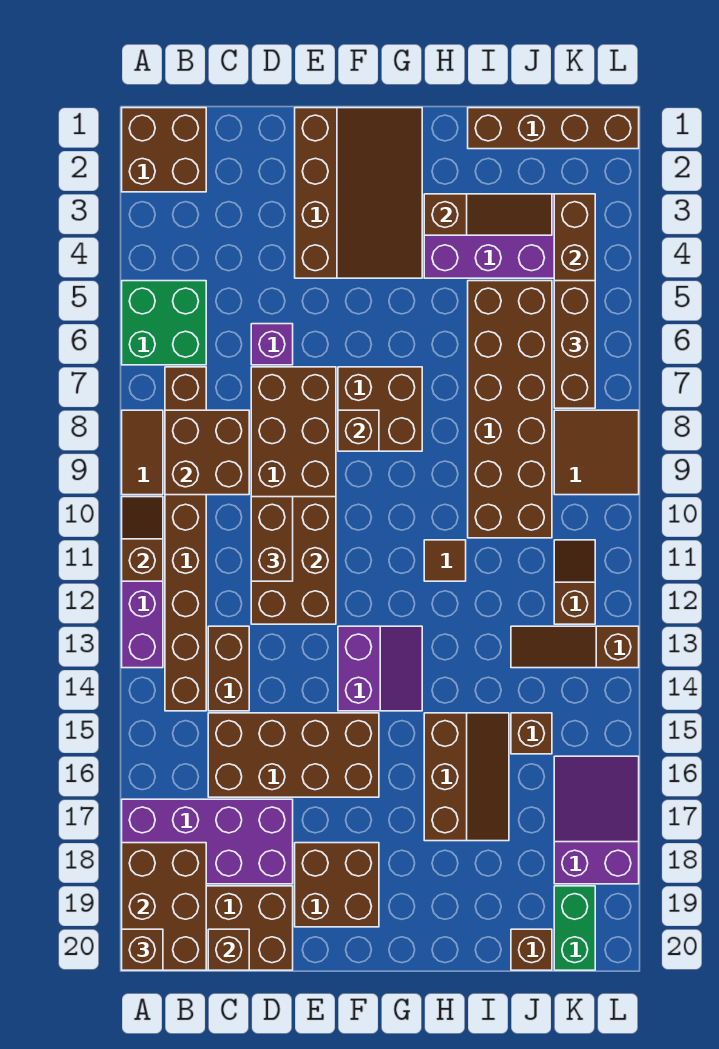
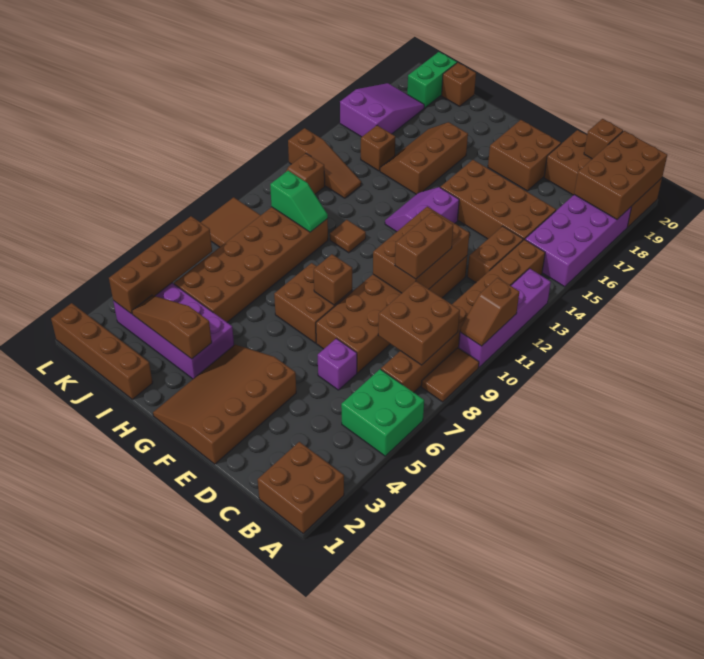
purple brick A17:D18 level 1 -> purple brick A15:B18 level 1
brown brick A20 level 3 -> none
none -> green slope I10:J10 level 2 top J
brown brick K5:K7 level 3 -> none
purple slope K16:L18 level 1 top 18 -> purple slope K16:L18 level 1 top 16

